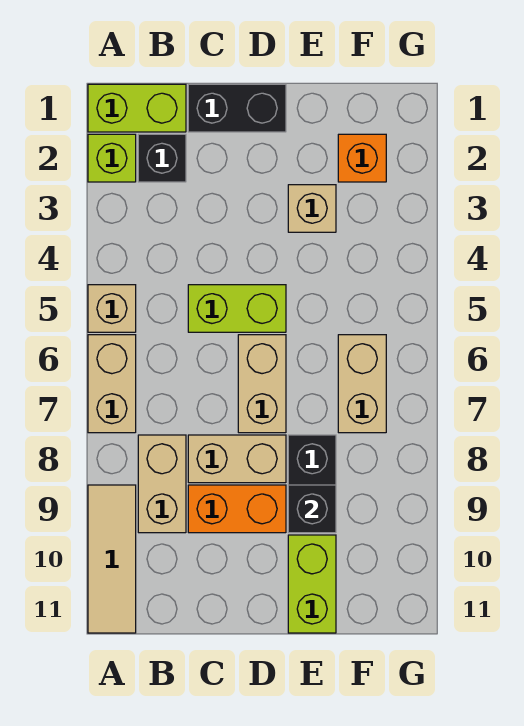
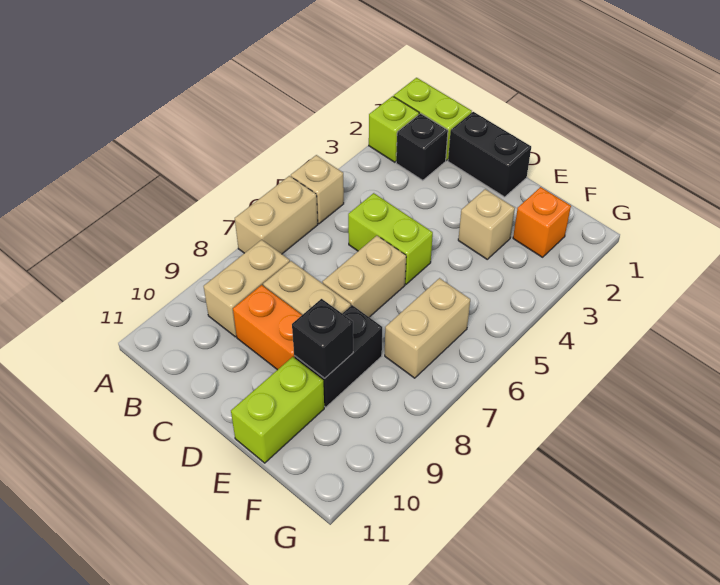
tan tile A9:A11 level 1 -> none

